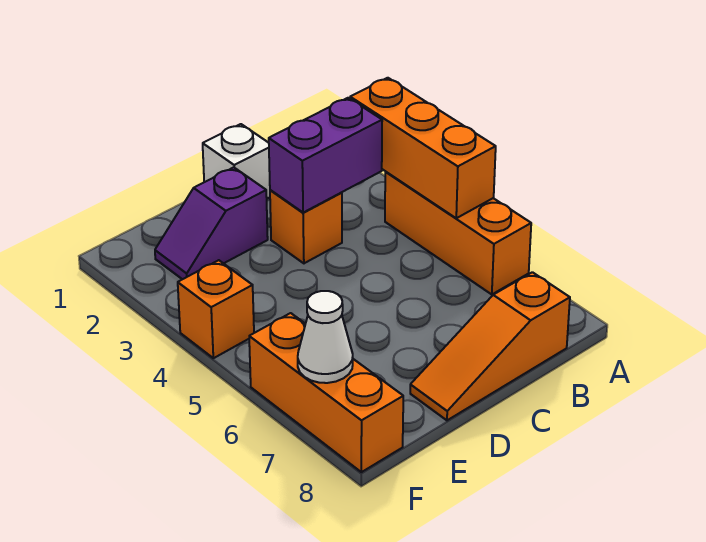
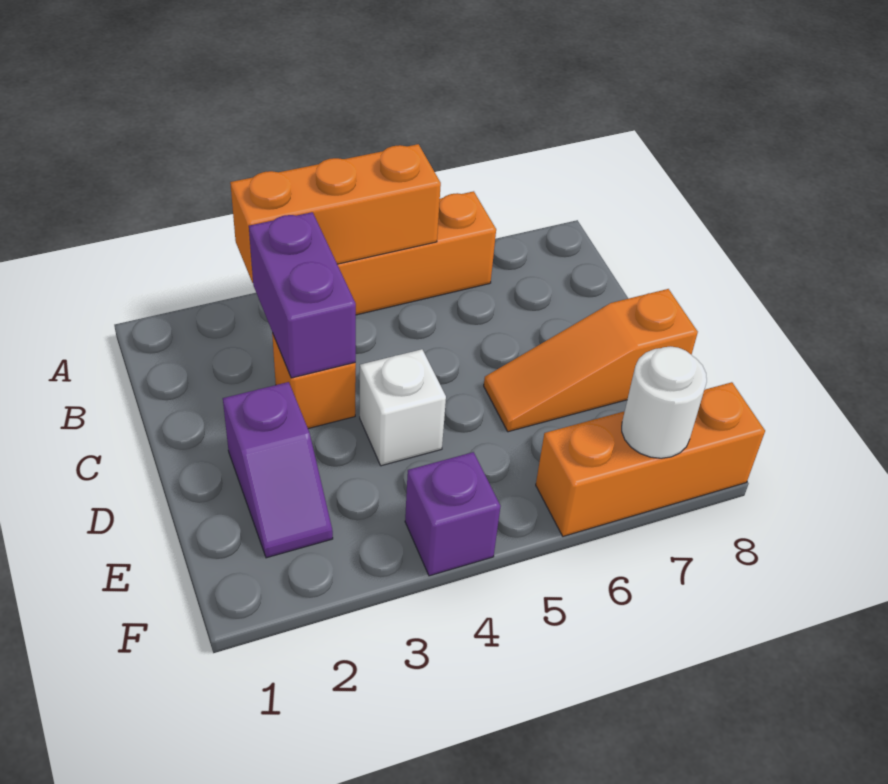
orange slope B8:D8 level 1 top B -> orange slope D6:D8 level 1 top 8
white brick C1 level 1 -> white brick D4 level 1
orange brick F4 level 1 -> purple brick F4 level 1
white cone F7 level 2 -> white round brick F7 level 2

